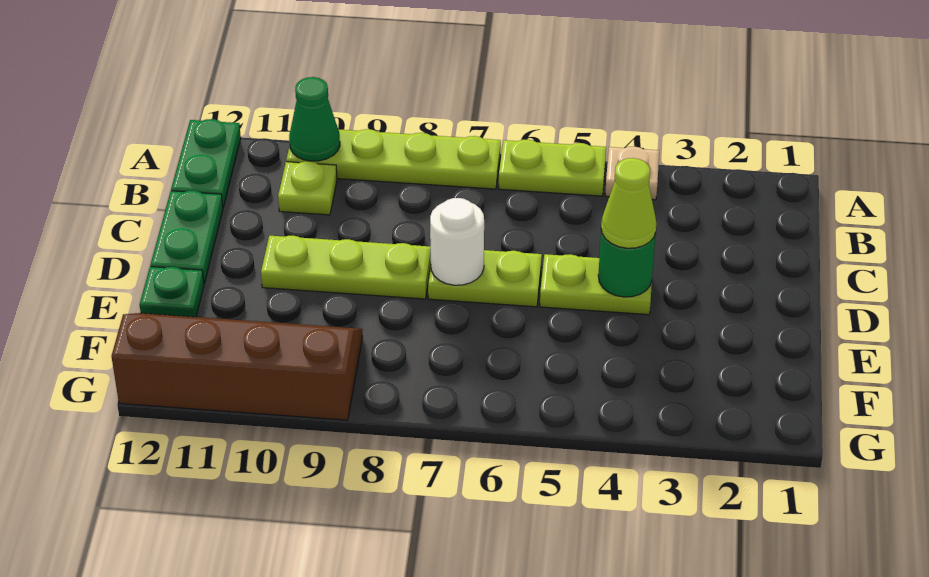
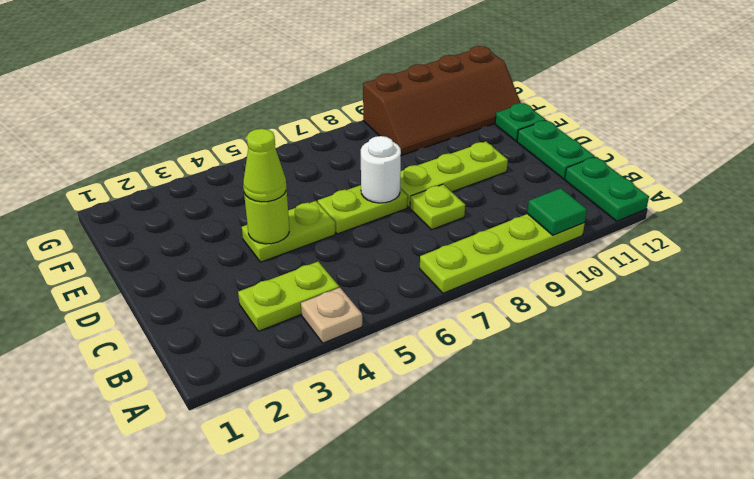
lime plate A5:A6 level 1 -> lime plate B3:B4 level 1
green cone A10 level 2 -> green tile A10 level 2
lime plate B10 level 1 -> lime plate C8 level 1
green round brick D4 level 2 -> lime round brick D4 level 2

